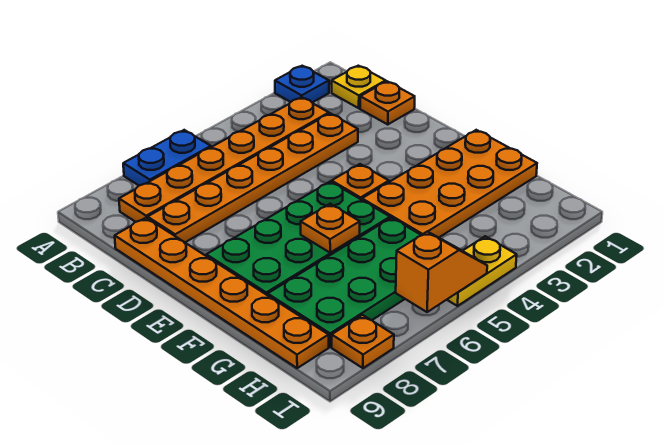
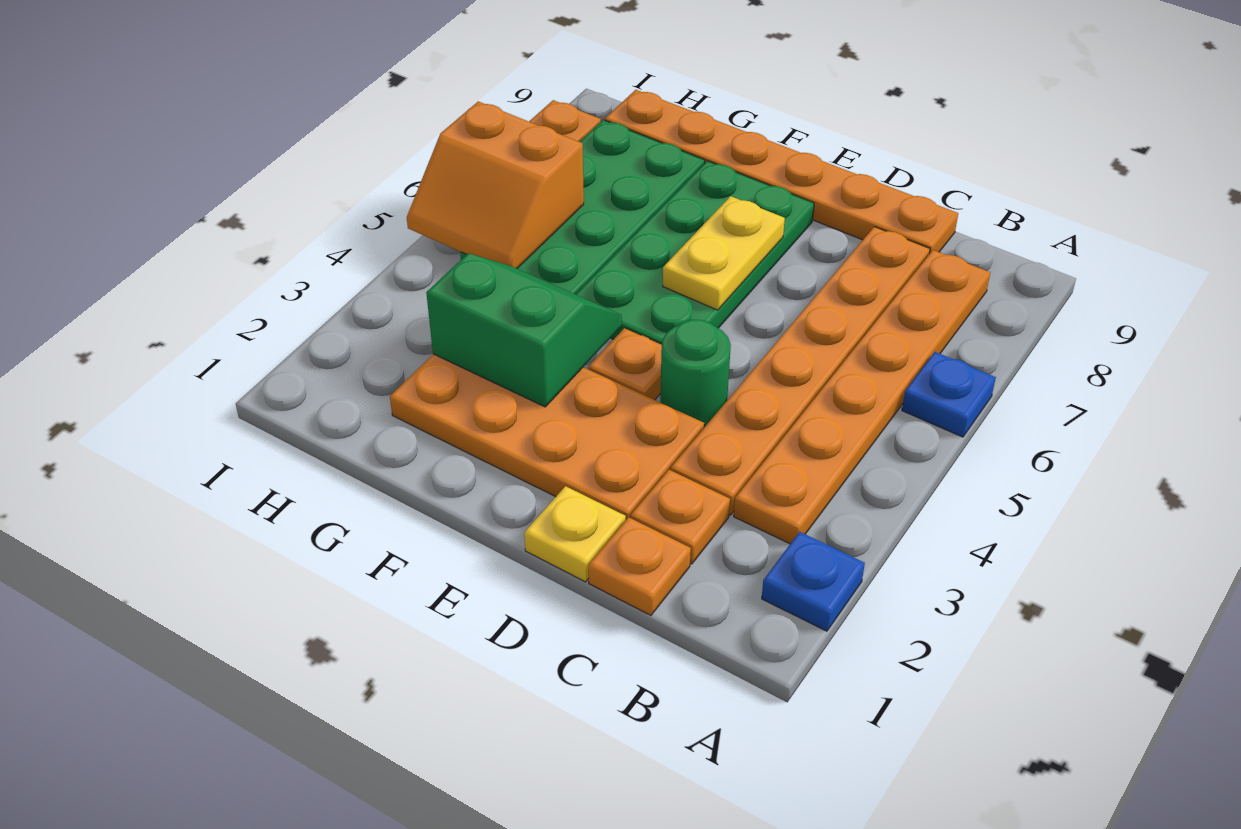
blue plate A6:A7 level 1 -> blue plate A6 level 1
yellow plate B1 level 1 -> yellow plate D1 level 1
none -> green round brick D4 level 1
orange plate F1:G4 level 1 -> orange plate D2:G3 level 1
none -> green slope F3:G4 level 2 top 3
orange plate F6 level 2 -> orange plate C2 level 1
yellow plate I4:I5 level 1 -> yellow plate E6:E7 level 2
orange slope I5:I6 level 2 top 6 -> orange slope H5:I6 level 2 top 6

